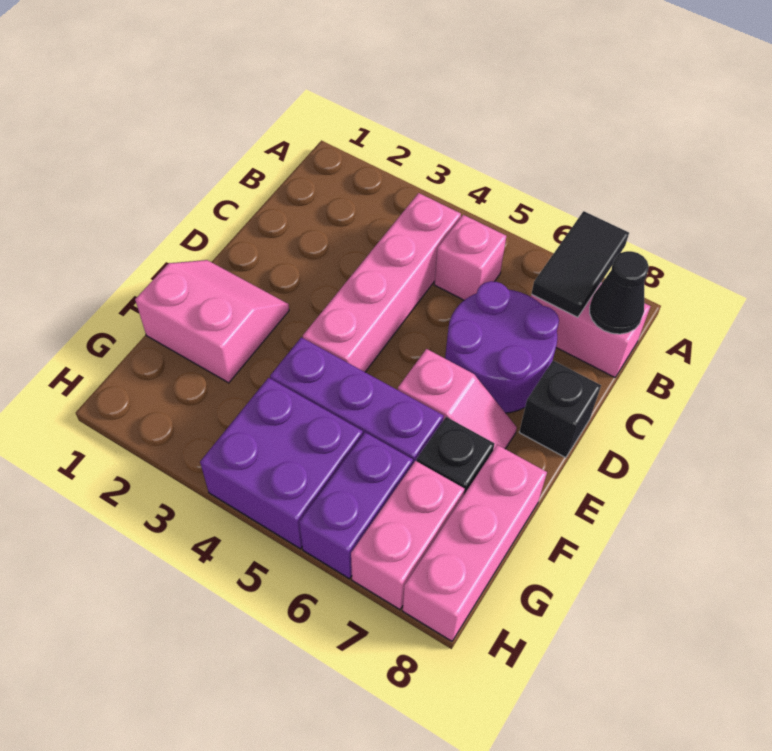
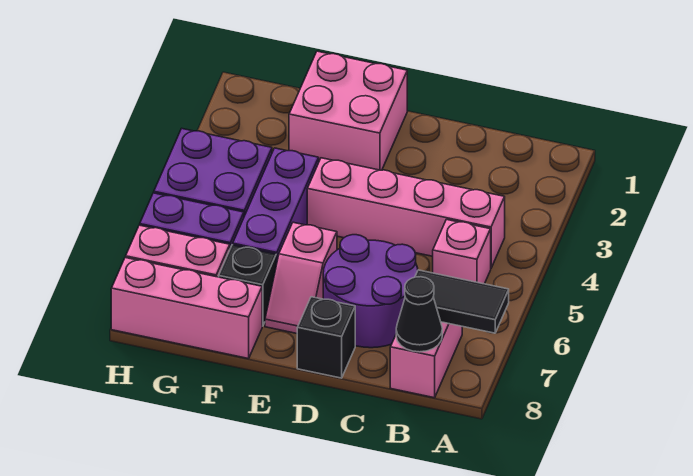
pink slope E1:F2 level 1 top F -> pink brick E1:F2 level 1

